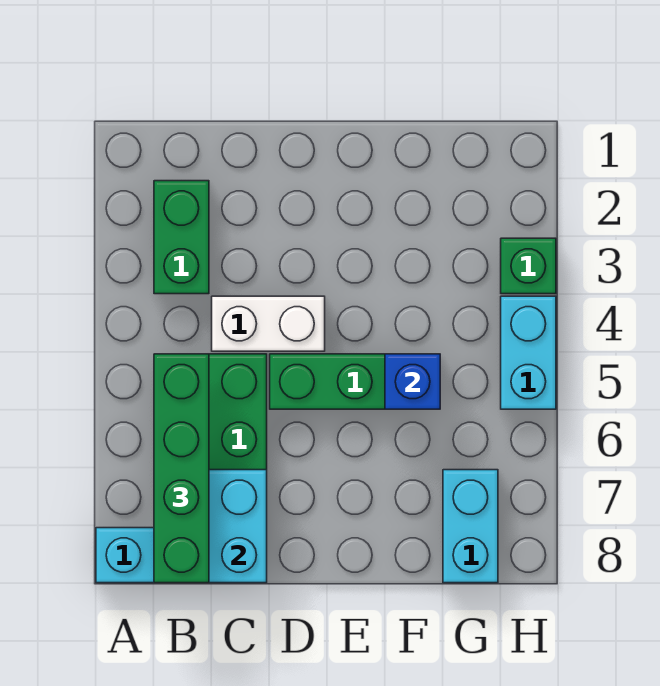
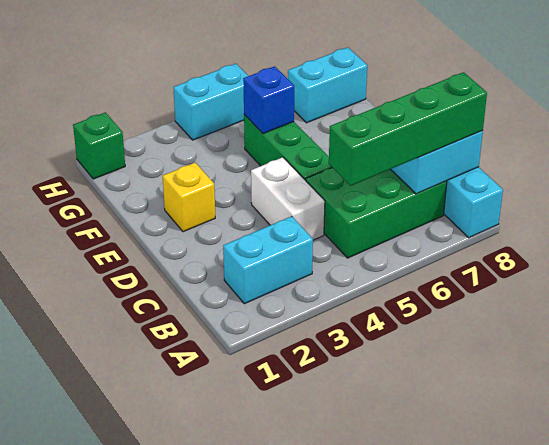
green brick B2:B3 level 1 -> cyan brick B2:B3 level 1
none -> yellow brick E2 level 1
green brick H3 level 1 -> green brick H1 level 1

